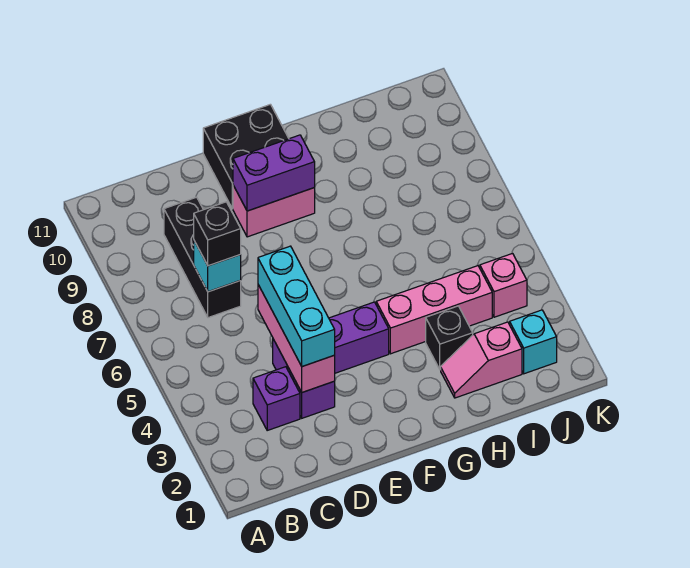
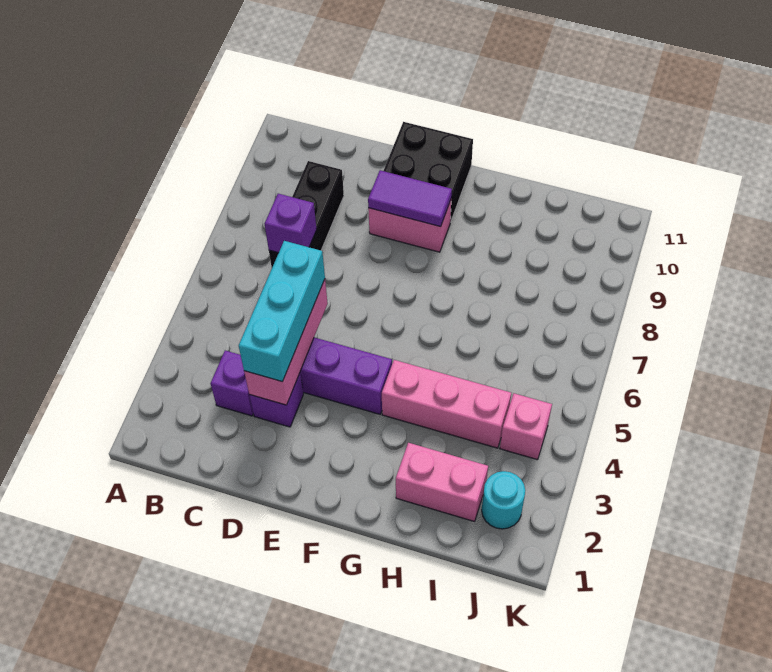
cyan brick C7 level 2 -> purple brick C7 level 2
black brick C7 level 3 -> none
purple brick E9:F9 level 2 -> purple tile E9:F9 level 2
pink slope H2:I2 level 1 top I -> pink brick H2:I2 level 1
black brick H3 level 1 -> none
cyan brick J2 level 1 -> cyan round brick J2 level 1

